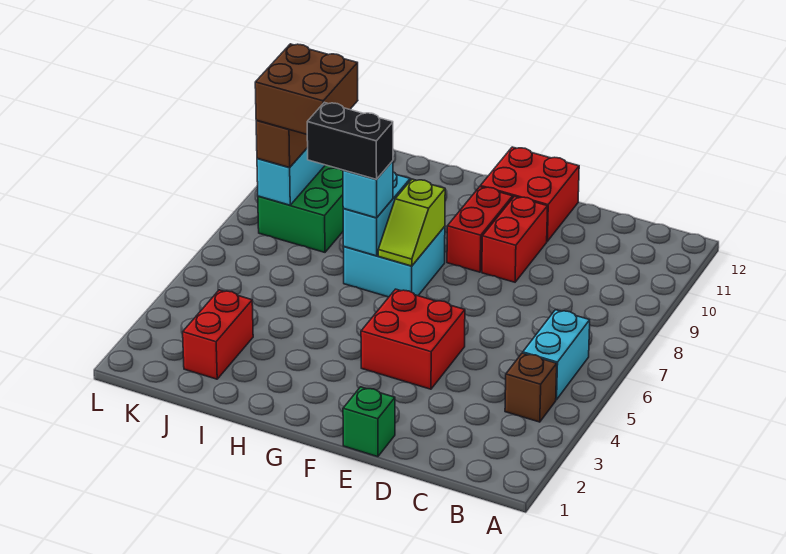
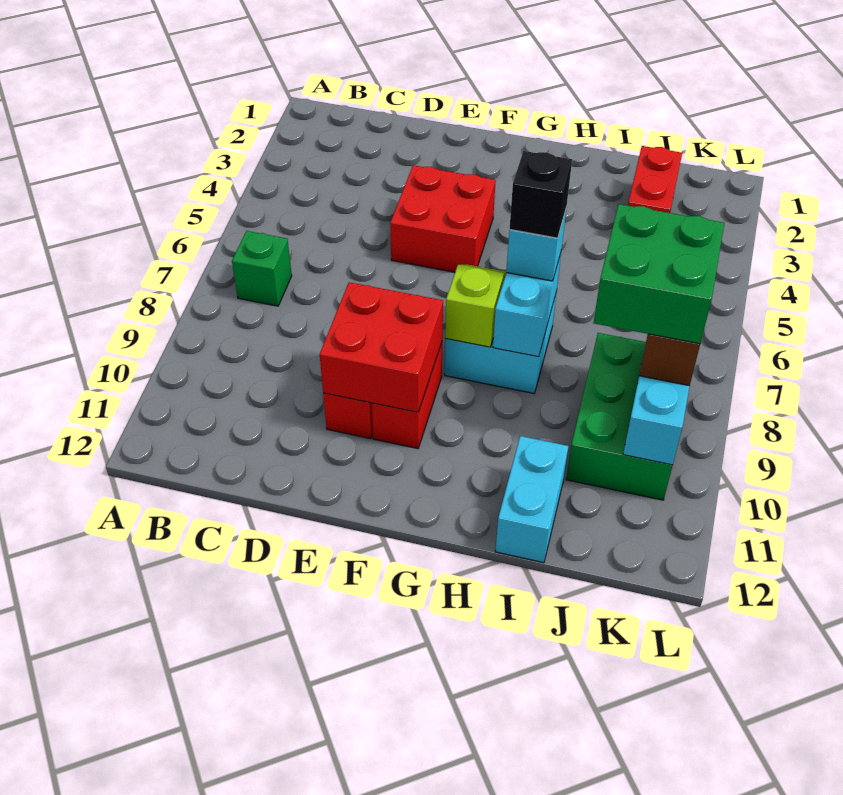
brown brick B4 level 1 -> none
cyan brick B5:B6 level 1 -> cyan brick I11:I12 level 1
green brick E1 level 1 -> green brick B7 level 1
red brick E11:F12 level 1 -> red brick E9:F10 level 2
black brick H7:I7 level 4 -> black brick H7 level 4
brown brick J8:K9 level 4 -> green brick J8:K9 level 4

